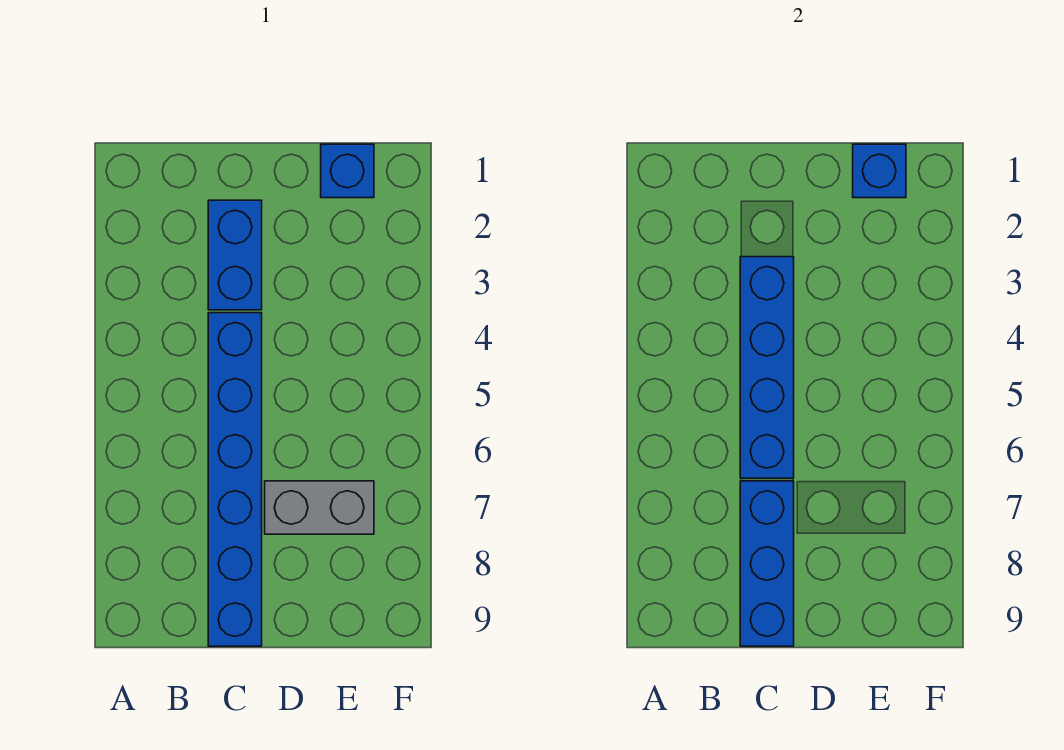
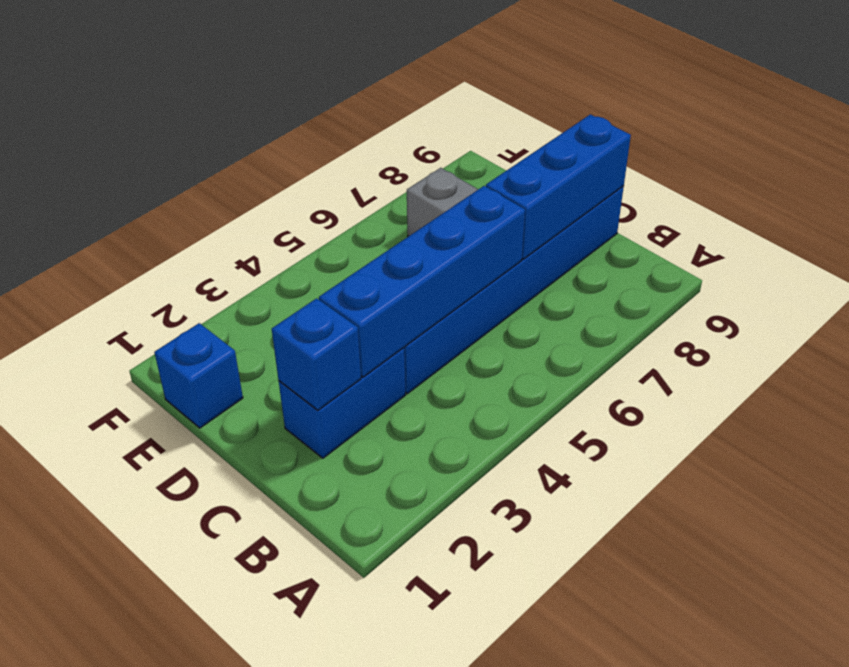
blue brick E1 level 2 -> blue brick C2 level 2

